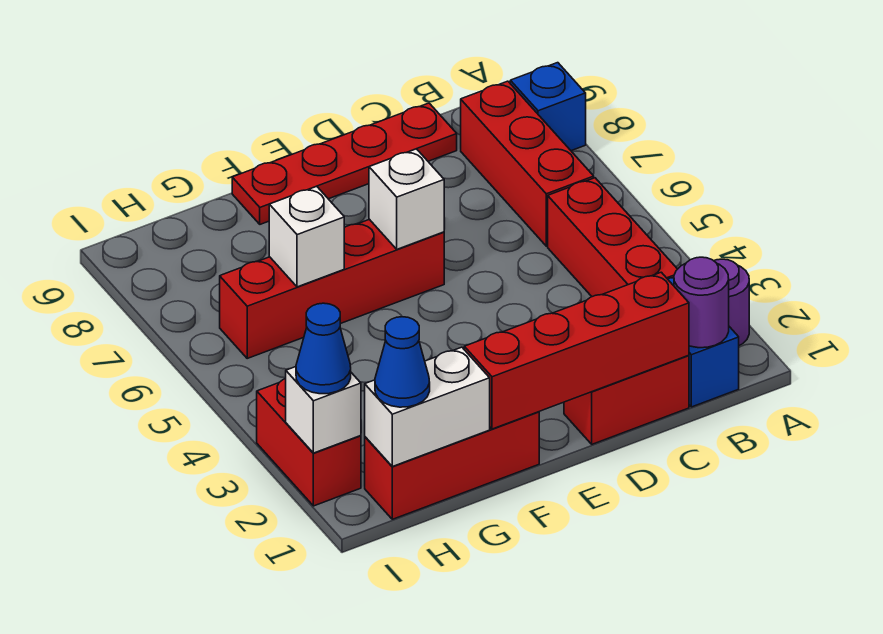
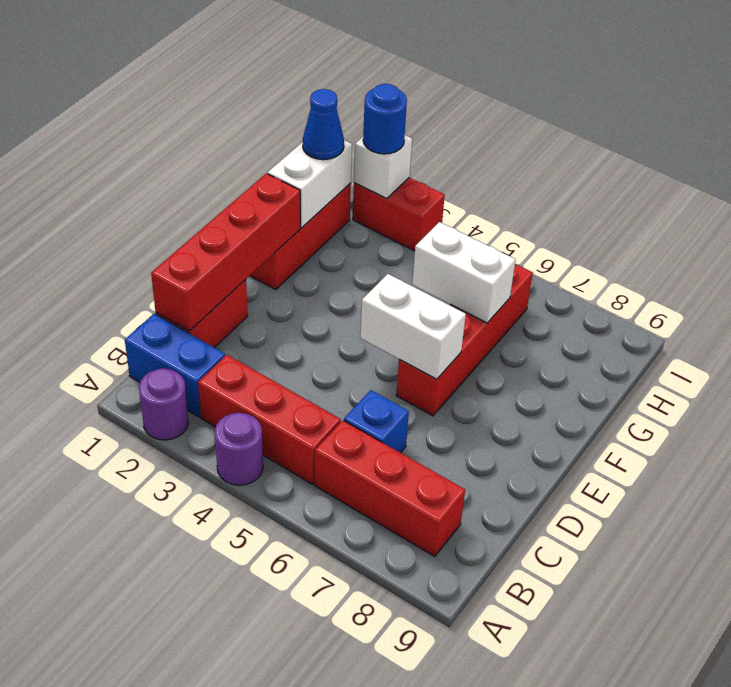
blue brick A8 level 1 -> blue brick C6 level 1
purple round brick B1 level 2 -> purple round brick A4 level 1
red plate C9:F9 level 1 -> none
white brick E6 level 2 -> white brick E5:E6 level 2
white brick G6 level 2 -> white brick G5:G6 level 2
blue cone I2 level 3 -> blue round brick I2 level 3

